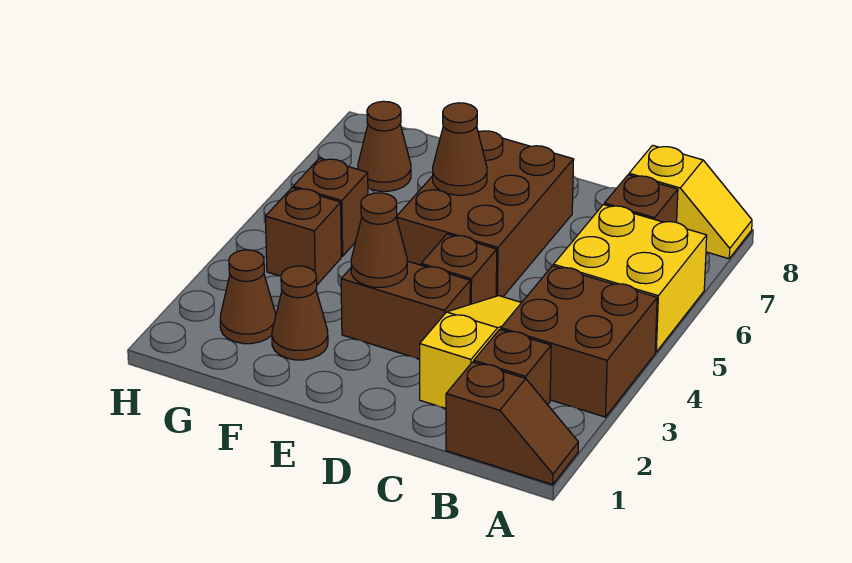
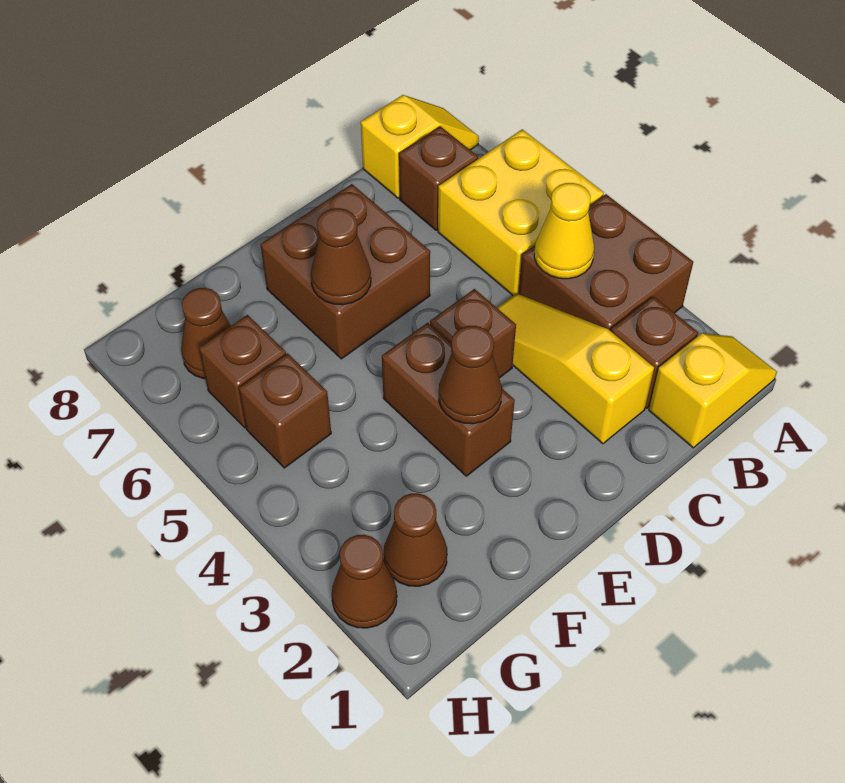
brown slope A1:B1 level 1 top B -> yellow slope A1:B1 level 1 top B
none -> yellow cone B4 level 2
brown brick D3:E3 level 1 -> brown brick E3:E4 level 1
brown brick D5:E7 level 1 -> brown brick D6:E7 level 1
brown cone F2 level 1 -> brown cone H2 level 1
brown brick G4 level 1 -> brown brick G6 level 1

